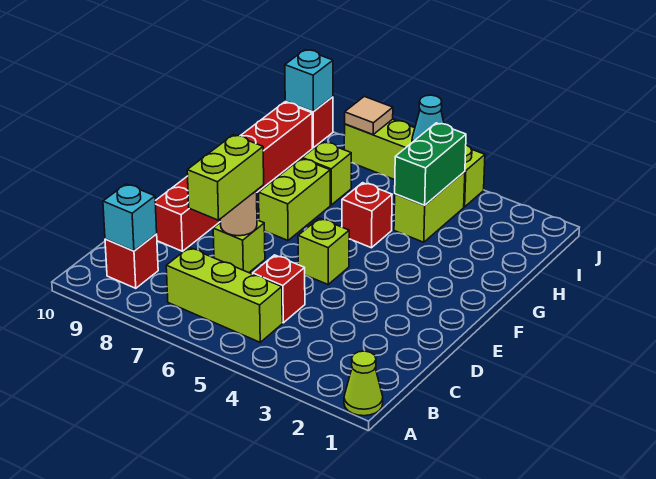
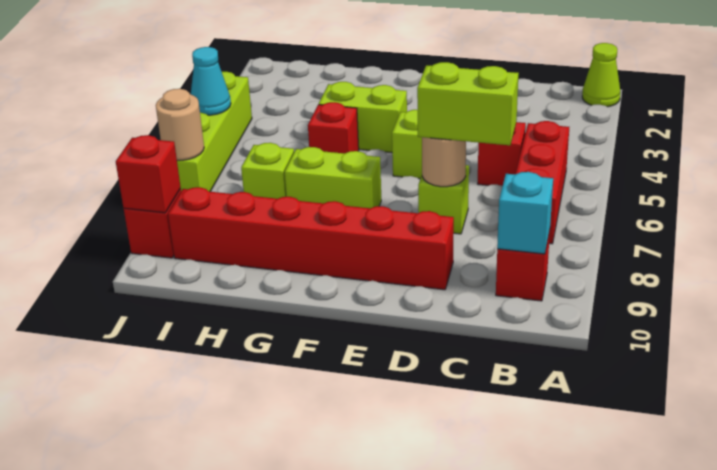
lime brick B5:B7 level 1 -> red brick B5:B7 level 1
lime brick H4:I4 level 1 -> lime brick F4:G4 level 1
green brick H4:I4 level 2 -> none
tan tile J7 level 2 -> tan round brick J7 level 2
cyan brick J9 level 2 -> red brick J9 level 2

